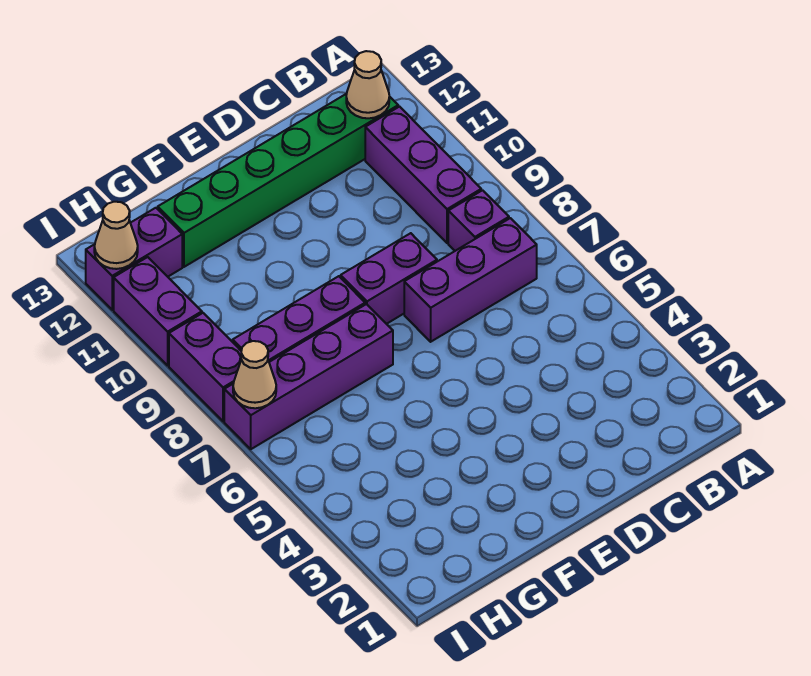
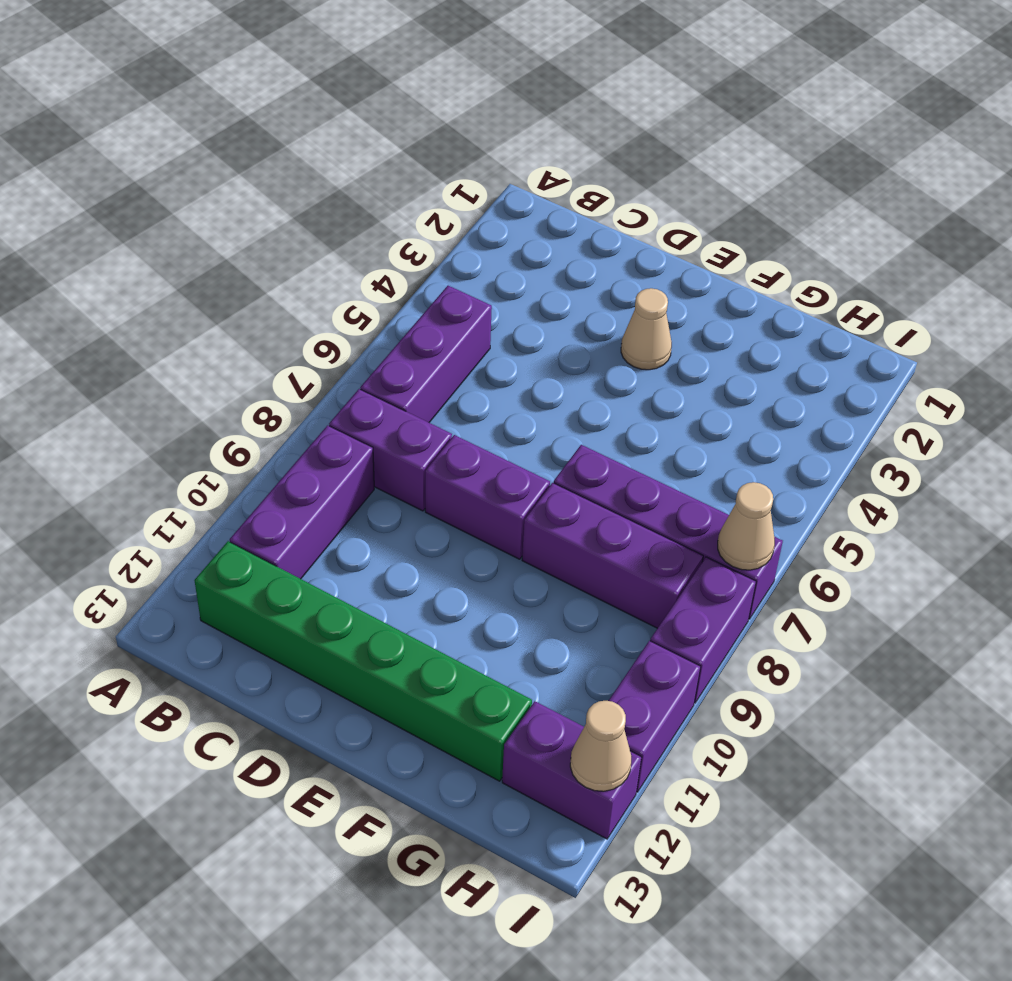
purple brick B7:D7 level 1 -> purple brick B5:B7 level 1
purple brick B8 level 1 -> purple brick B8:C8 level 1
tan cone B12 level 2 -> tan cone E3 level 1

